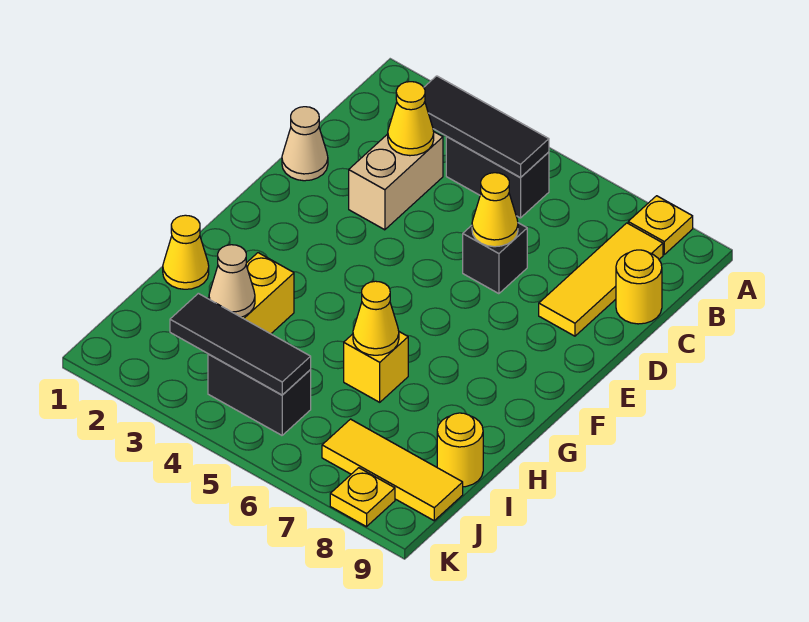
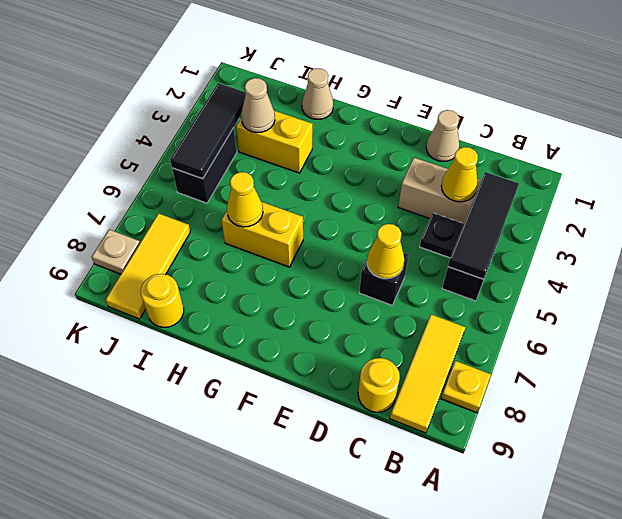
yellow tile B8:D8 level 1 -> yellow tile B7:B9 level 1
none -> black plate C4 level 1
yellow cone H1 level 1 -> tan cone H1 level 1
yellow brick H6 level 1 -> yellow brick G6:H6 level 1
yellow plate K8 level 1 -> tan plate K8 level 1

